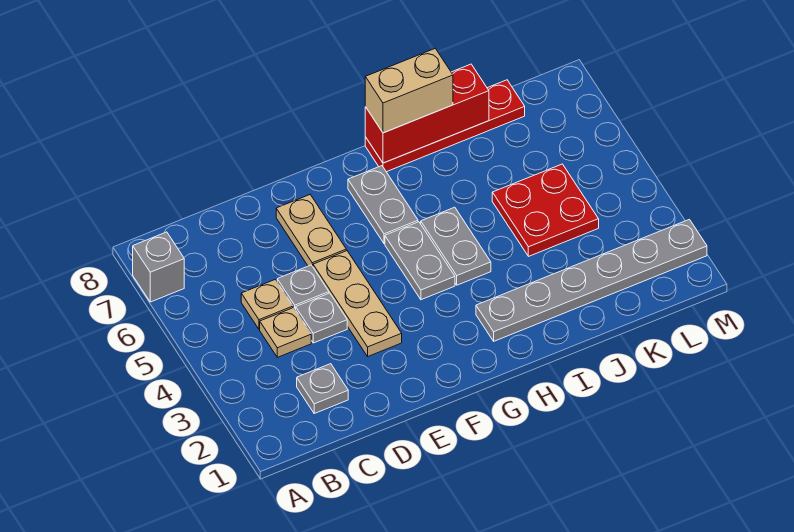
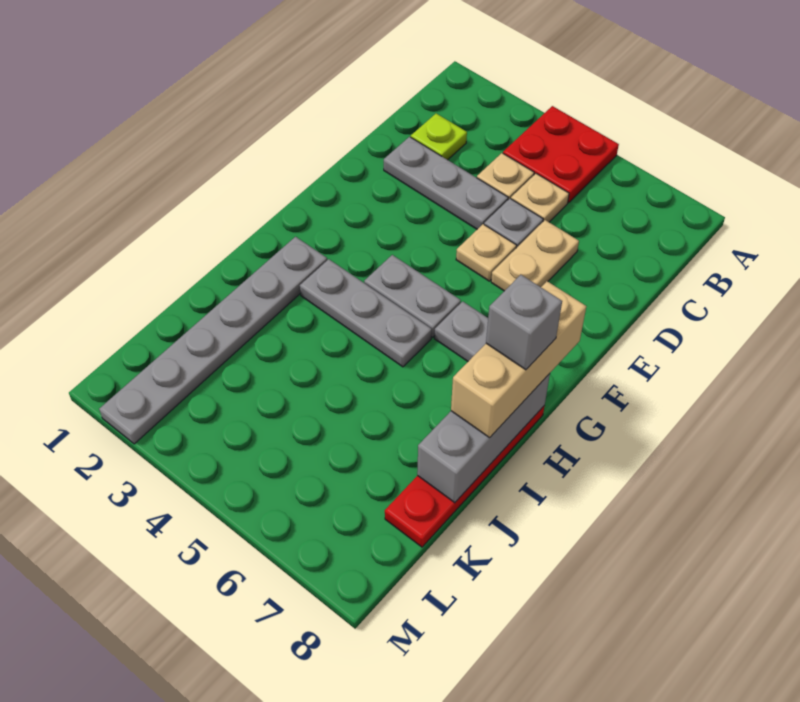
grey brick A7 level 1 -> grey brick H8 level 4
grey plate C2 level 1 -> lime plate C2 level 1
grey plate D4 level 1 -> grey plate D2:D4 level 1
tan plate E3:E5 level 1 -> tan plate E5 level 1
tan plate E6:E7 level 1 -> tan plate D6:E6 level 1
grey plate H4:H5 level 1 -> grey plate H3:H5 level 1
red brick H8:J8 level 2 -> grey brick H8:J8 level 2
tan brick H8:I8 level 3 -> tan brick G8:I8 level 3
red plate J4:K5 level 1 -> red plate A4:B5 level 1

